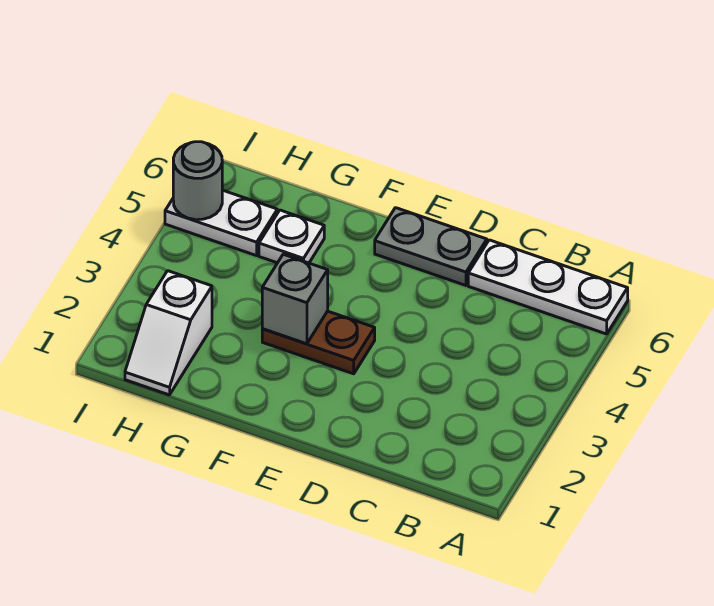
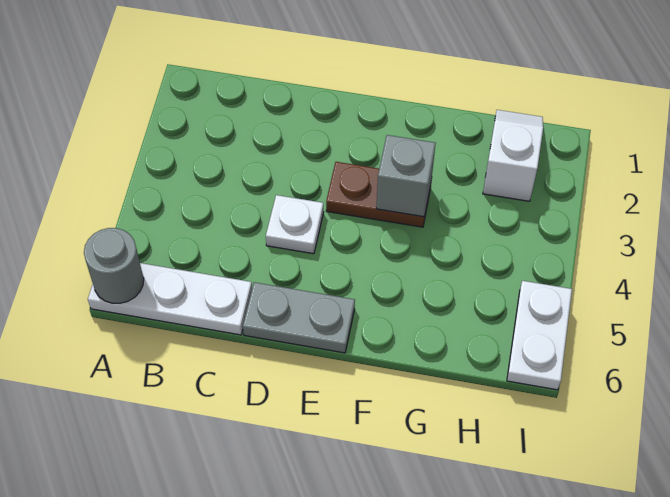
white plate G5 level 1 -> white plate D4 level 1
white plate H5:I5 level 1 -> white plate I5:I6 level 1
grey round brick I5 level 2 -> grey round brick A6 level 2

